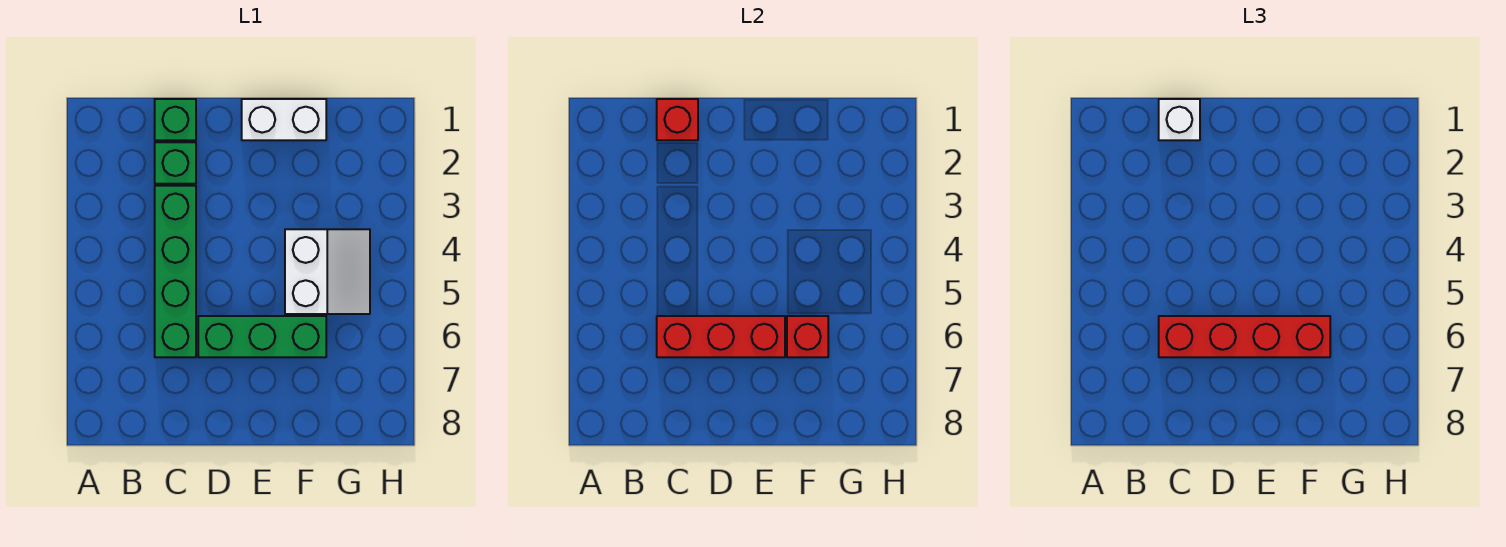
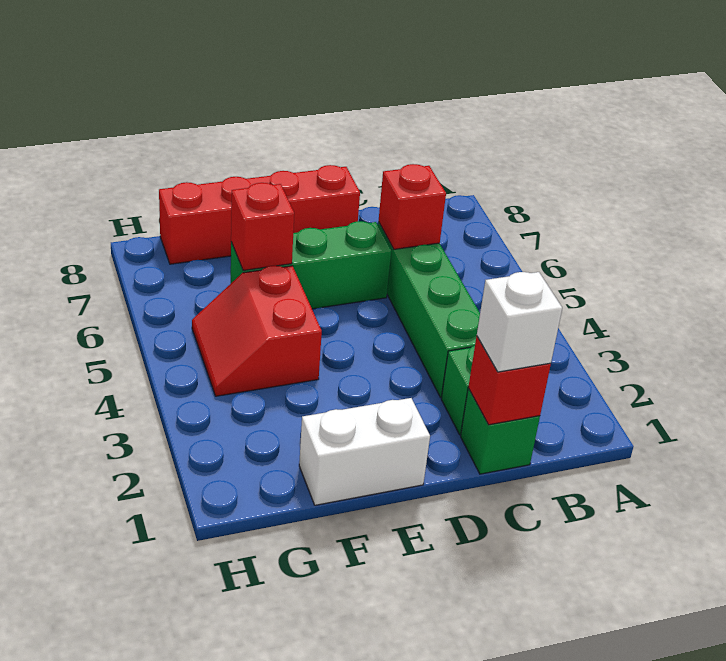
red brick C6:E6 level 2 -> red brick C6 level 2
red brick C6:F6 level 3 -> red brick D8:G8 level 1
white slope F4:G5 level 1 top F -> red slope F4:G5 level 1 top F

